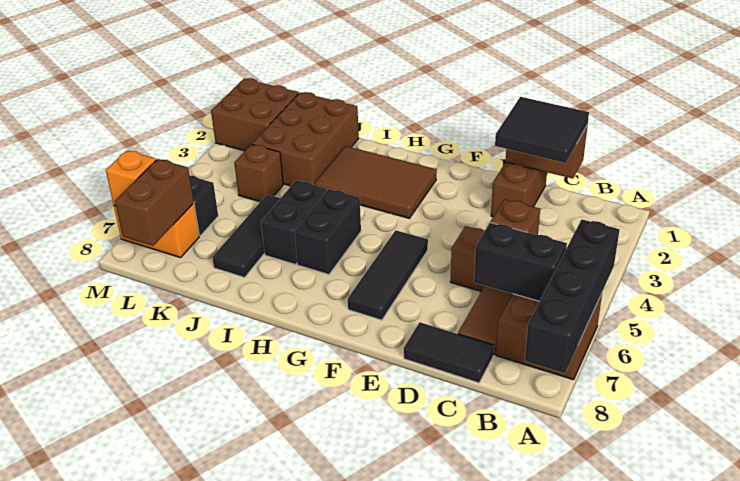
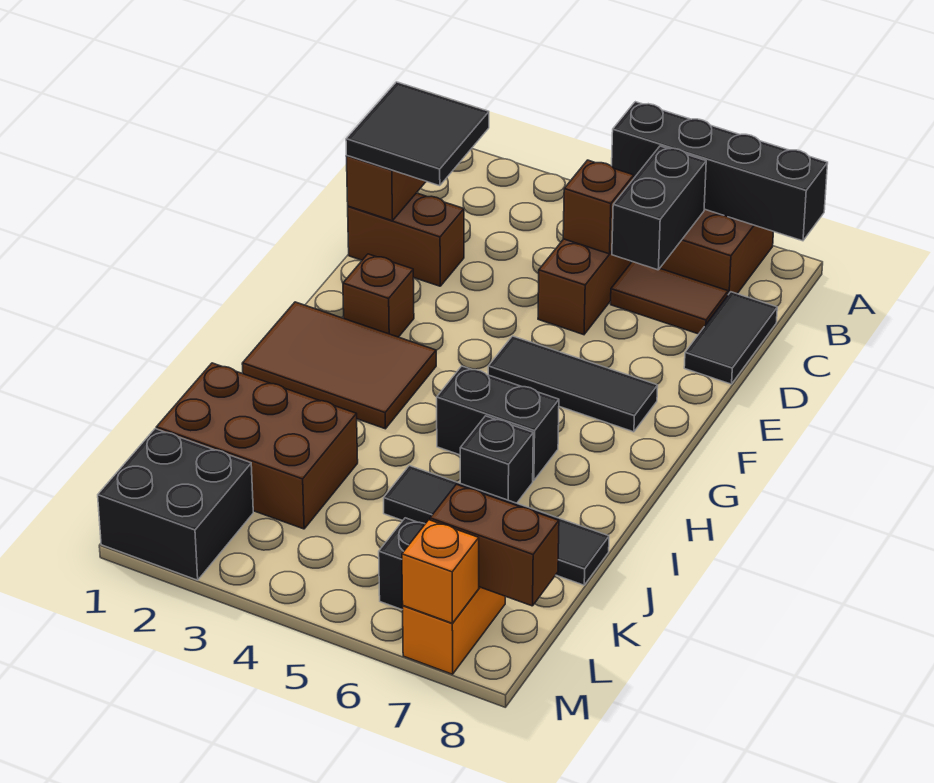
brown tile G2:I3 level 1 -> brown tile G1:H3 level 1
black brick I5:I6 level 1 -> black brick I6 level 1
black tile J5:J7 level 1 -> black tile J5:J8 level 1
brown brick K4 level 1 -> brown brick F2 level 1
brown brick L1:M2 level 1 -> black brick L1:M2 level 1

